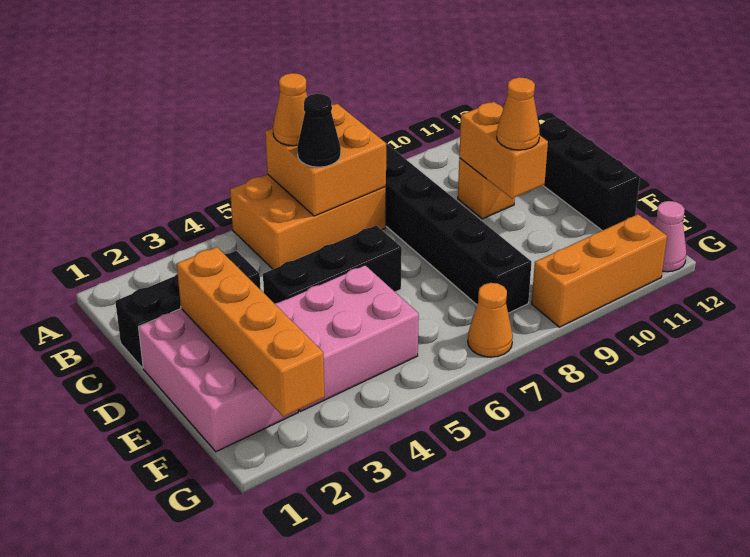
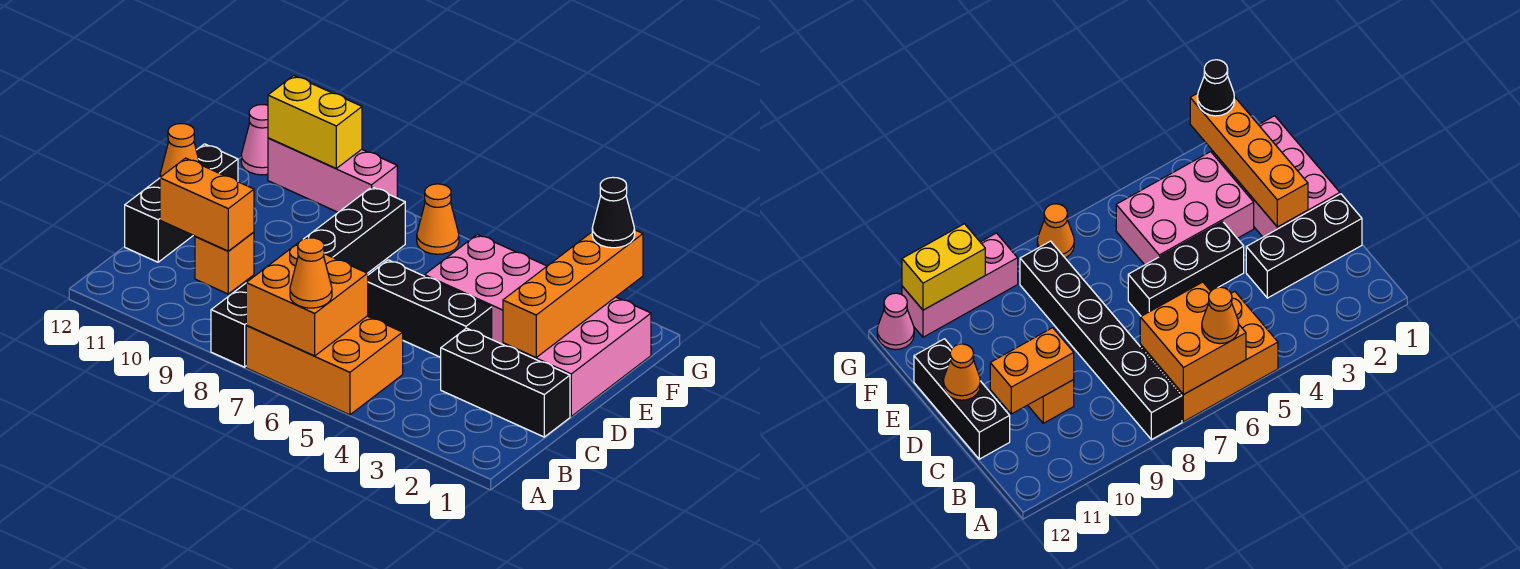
black cone B6 level 3 -> black cone G2 level 3
orange brick C10:D10 level 2 -> orange brick C10:C11 level 2
orange cone D10 level 3 -> orange cone D12 level 2
orange brick G9:G11 level 1 -> pink brick G9:G11 level 1
none -> yellow brick G10:G11 level 2

